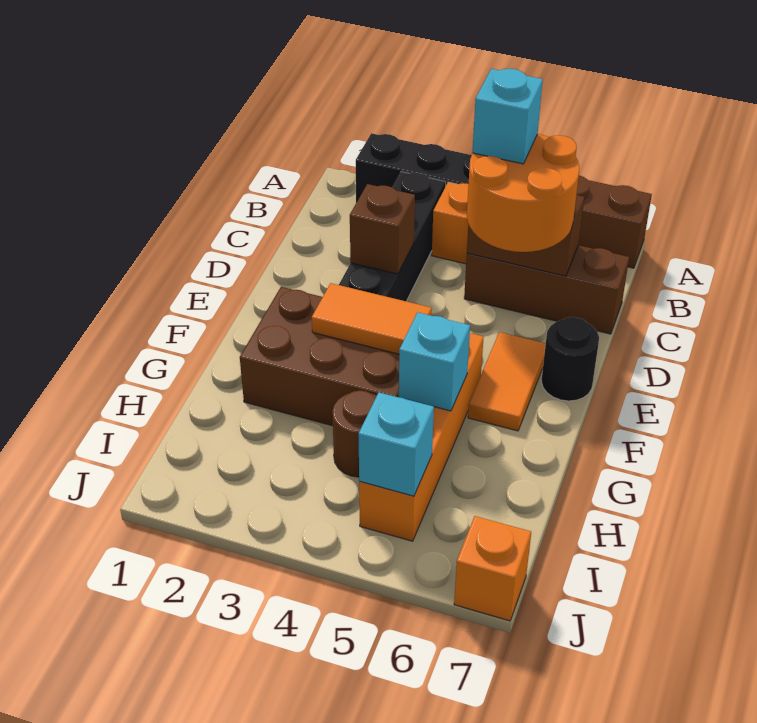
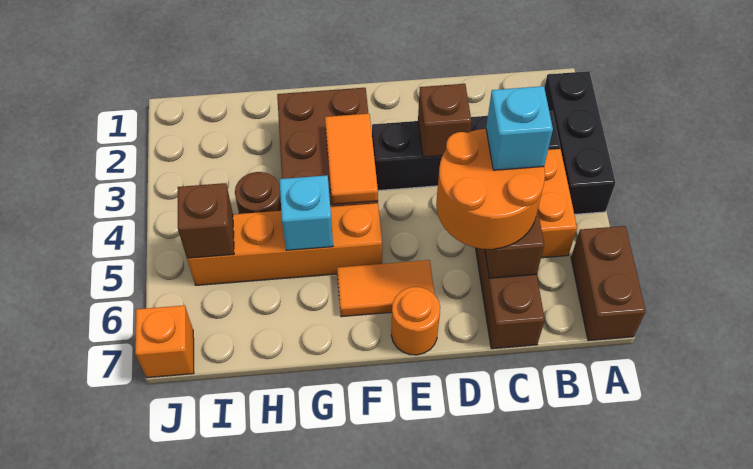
black round brick E7 level 1 -> orange round brick E7 level 1
cyan brick I5 level 2 -> brown brick I5 level 2

